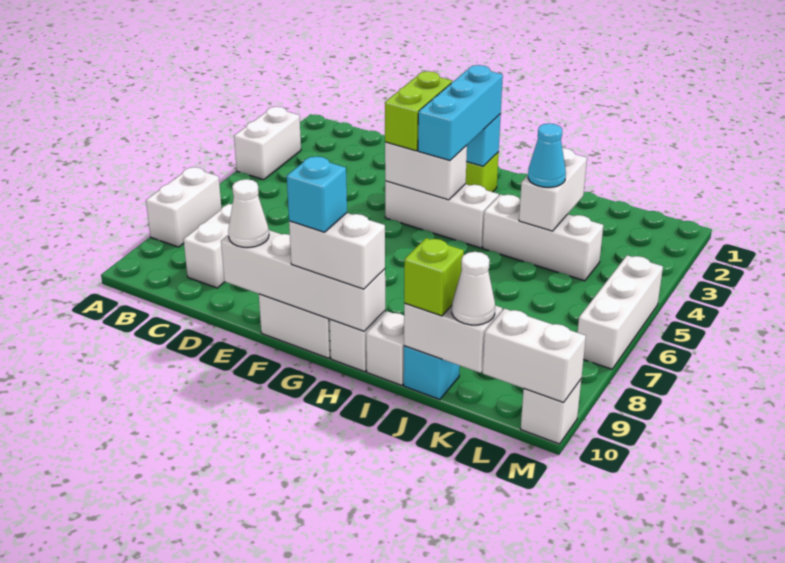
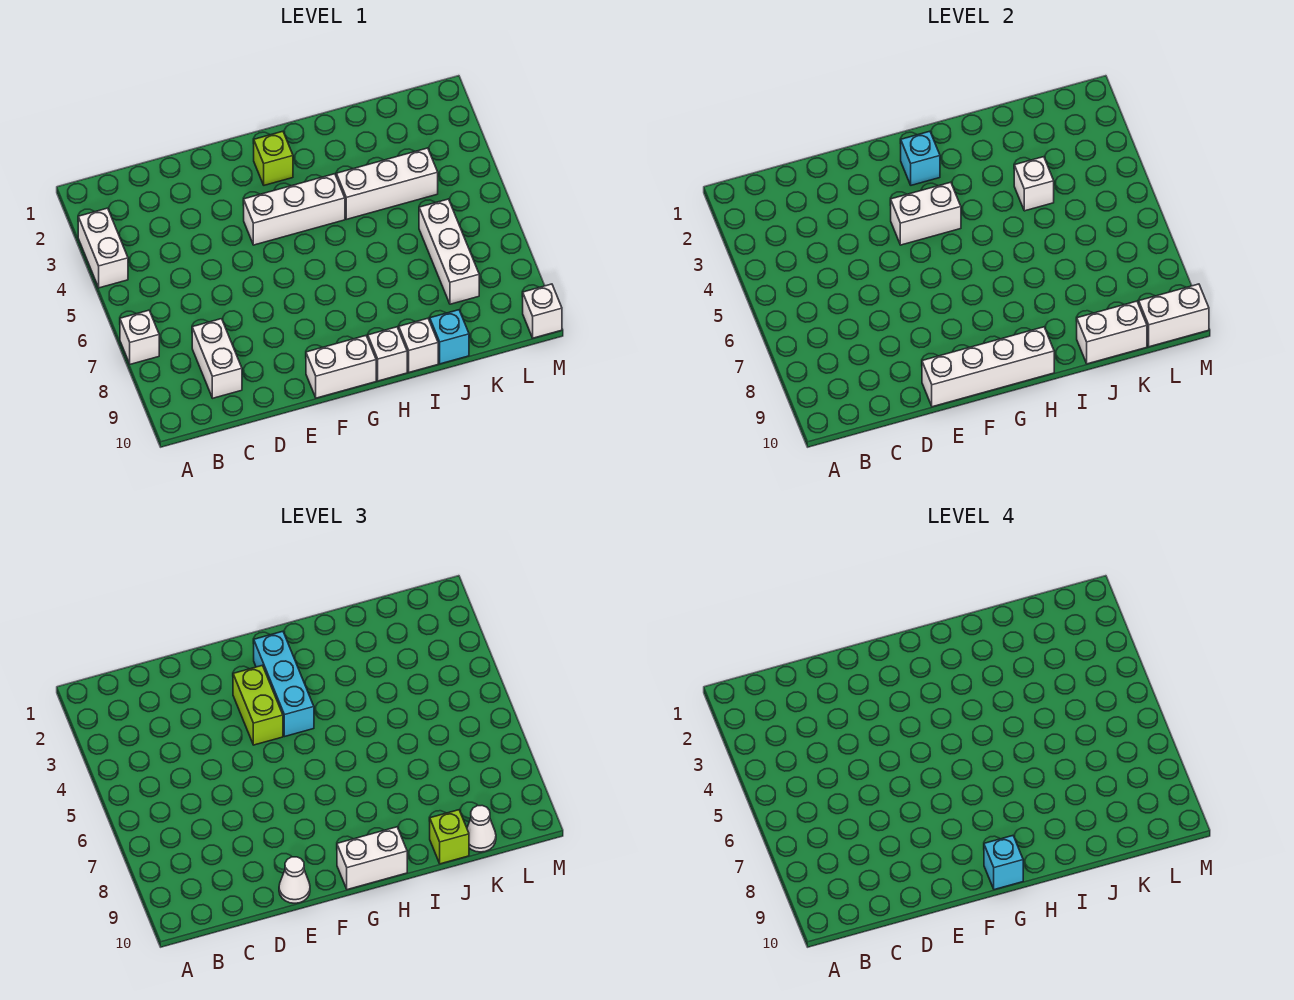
white brick A7:A8 level 1 -> white brick A7 level 1
white brick J3:J4 level 2 -> white brick J4 level 2
cyan cone J4 level 3 -> none
white brick M5:M7 level 1 -> white brick K6:K8 level 1

